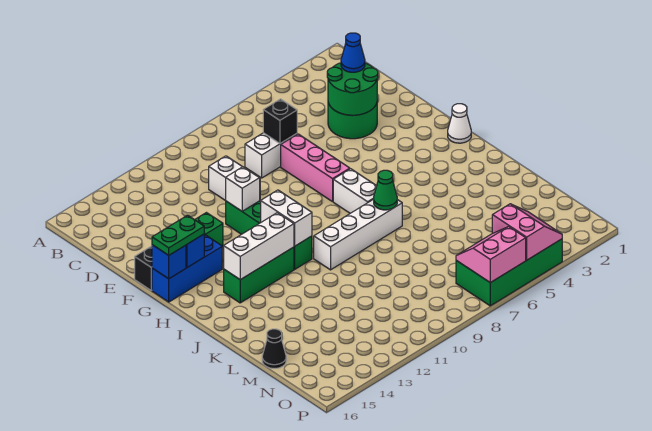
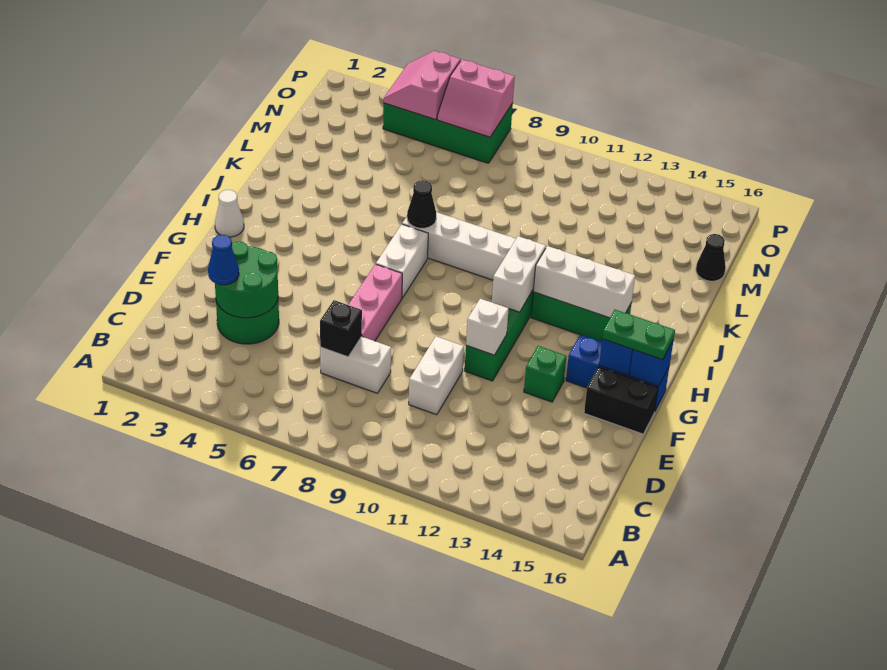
green cone J7 level 2 -> black cone J7 level 2

